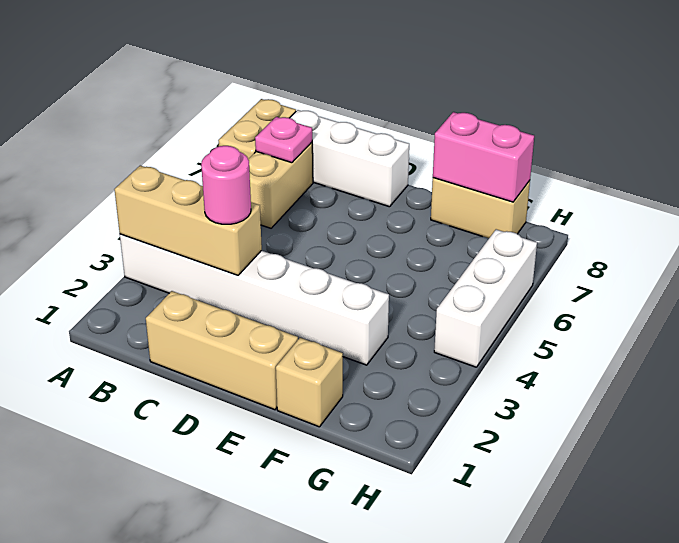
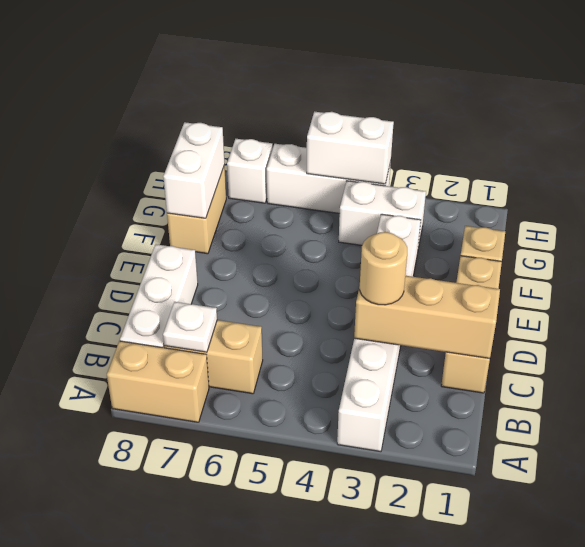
tan brick A3:C3 level 2 -> tan brick C1:C3 level 2
pink plate B7 level 2 -> white plate B7 level 2
pink round brick C3 level 3 -> tan round brick C3 level 3
pink brick F8:G8 level 2 -> white brick F8:G8 level 2
none -> white brick G3:G4 level 1
none -> white brick H4:H5 level 2
none -> white brick H7 level 1

